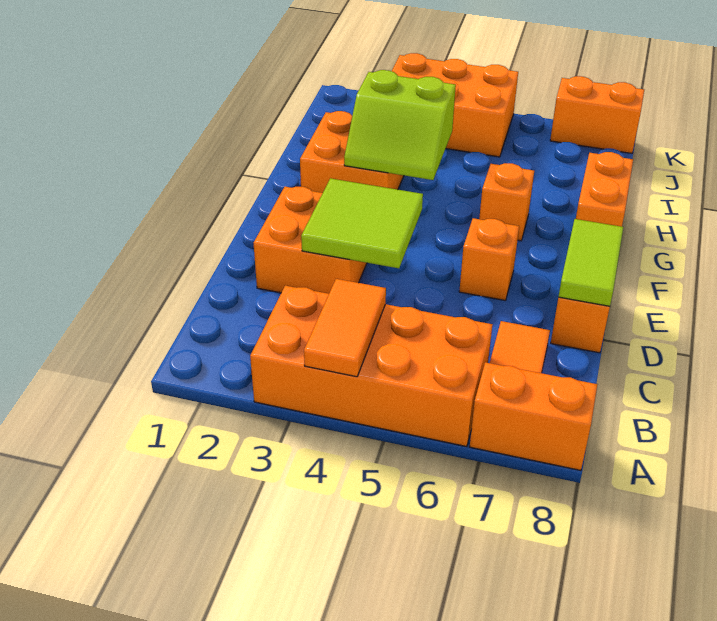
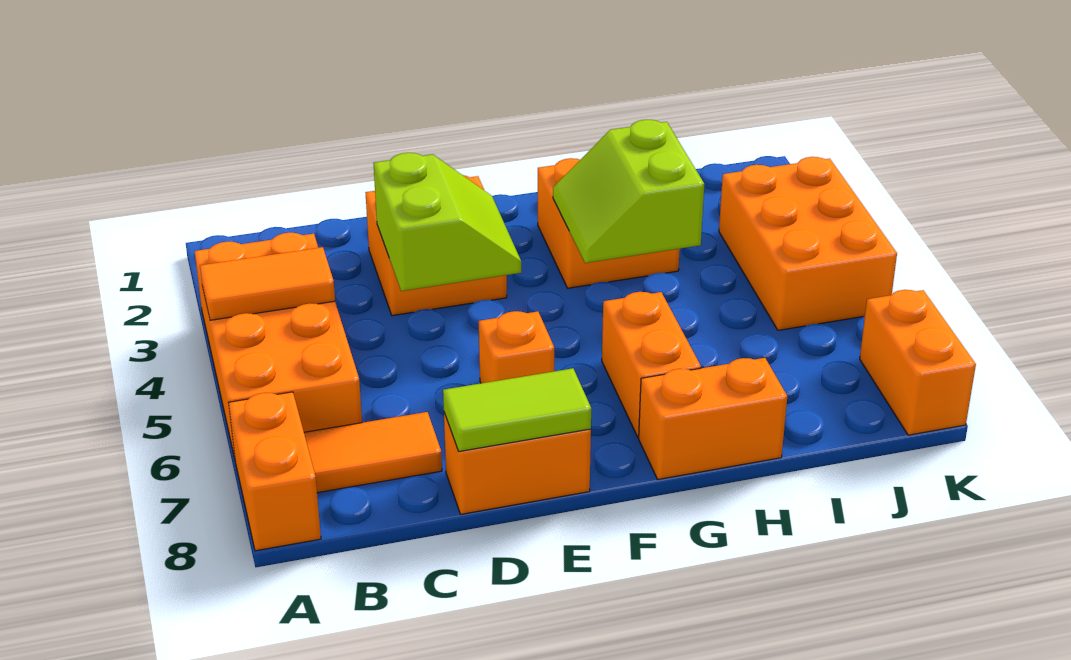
lime tile D3:E4 level 2 -> lime slope D3:E4 level 2 top D
orange brick G6 level 1 -> orange brick G6:G7 level 1

